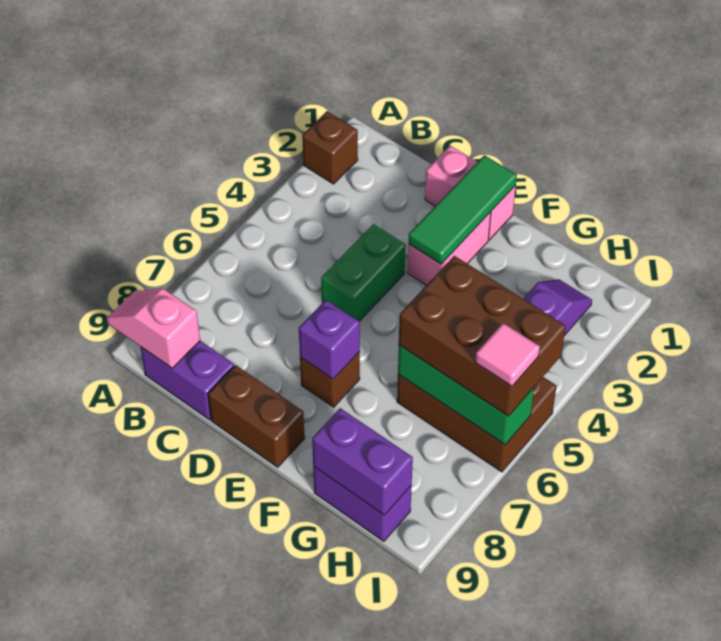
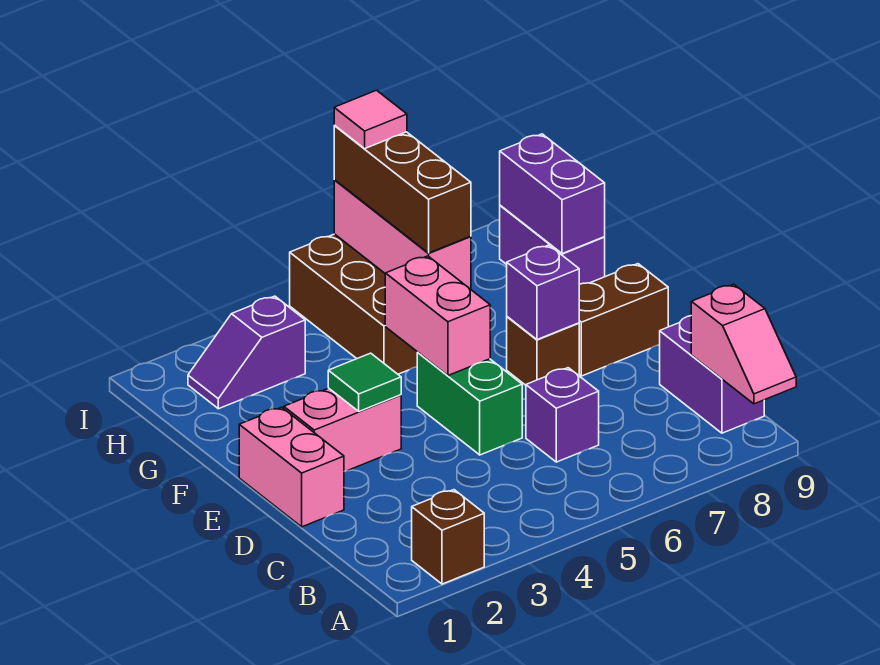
none -> purple brick C6 level 1
green brick D4:D5 level 1 -> green brick D5:E5 level 1
brown brick D9:E9 level 1 -> brown brick E8:E9 level 1
green tile E1:E3 level 2 -> green tile E3 level 2
none -> pink brick E5:F5 level 2
brown brick G5:I6 level 3 -> brown brick G6:I6 level 3
green brick G6:I6 level 2 -> pink brick G6:I6 level 2

